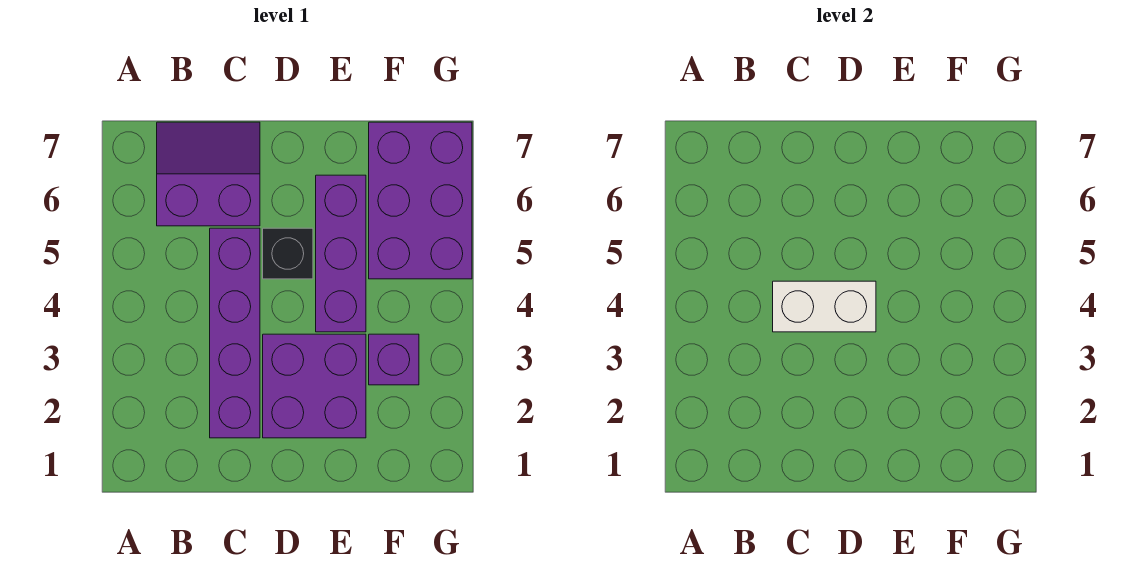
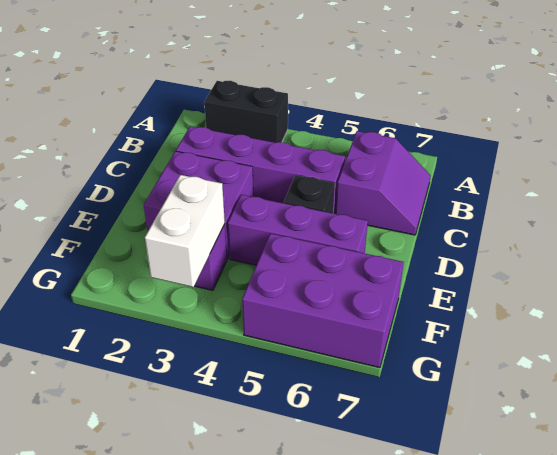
none -> black brick A2:A3 level 1
white brick C4:D4 level 2 -> white brick F3:G3 level 2

